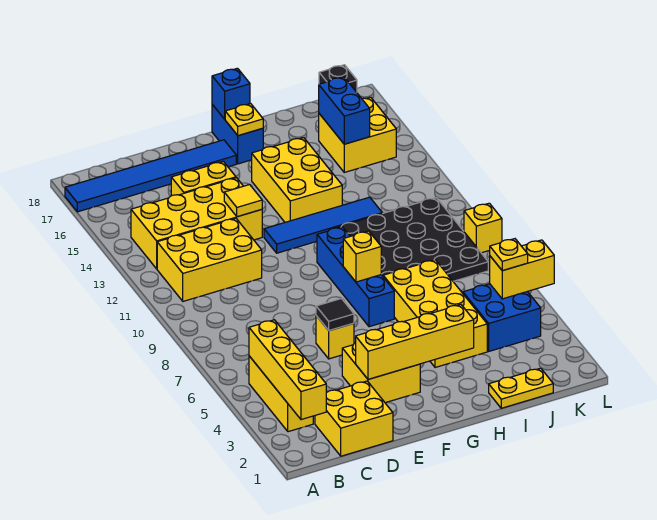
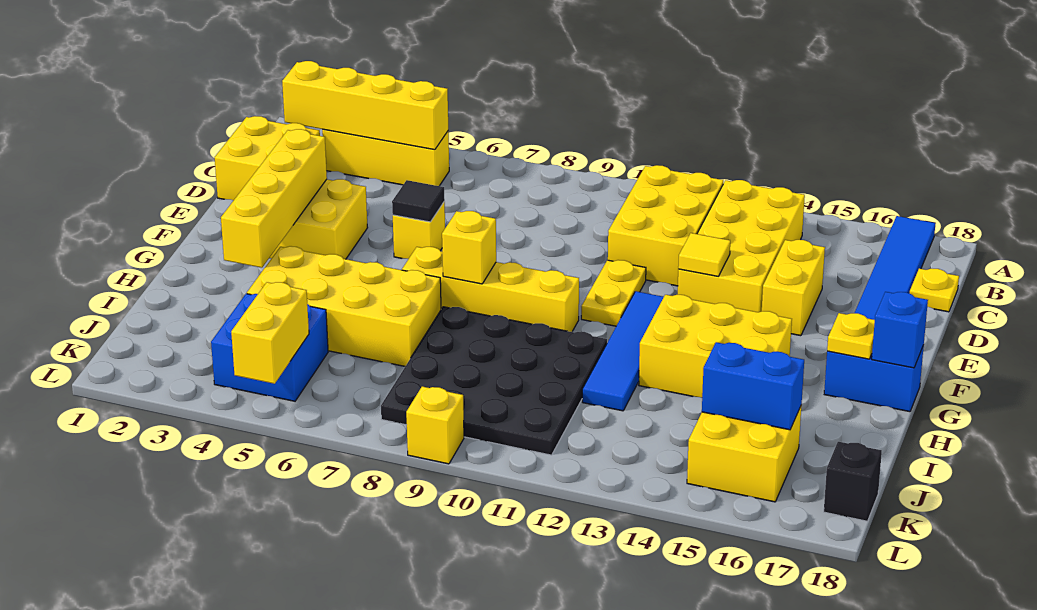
blue brick G7:G10 level 1 -> yellow brick G7:G10 level 1
yellow plate I1:J1 level 1 -> yellow plate E11:F11 level 1
yellow plate K5 level 3 -> yellow plate C18 level 1

